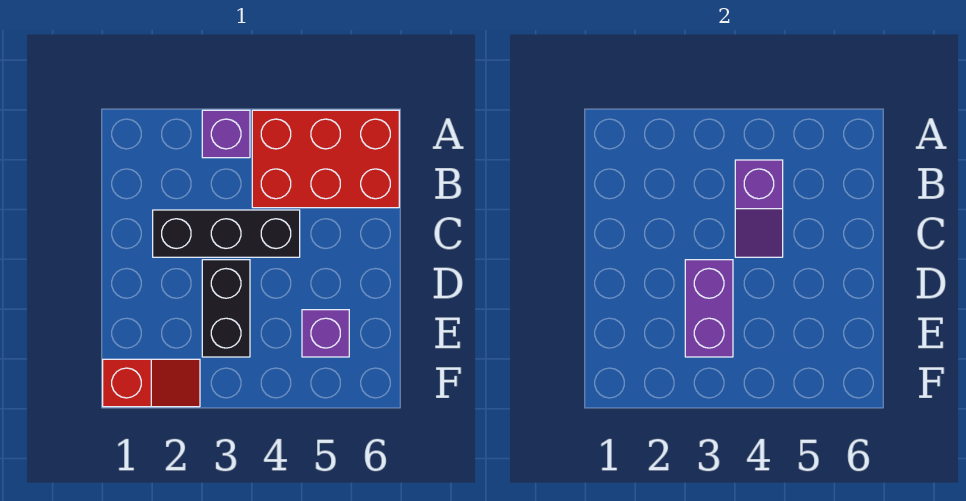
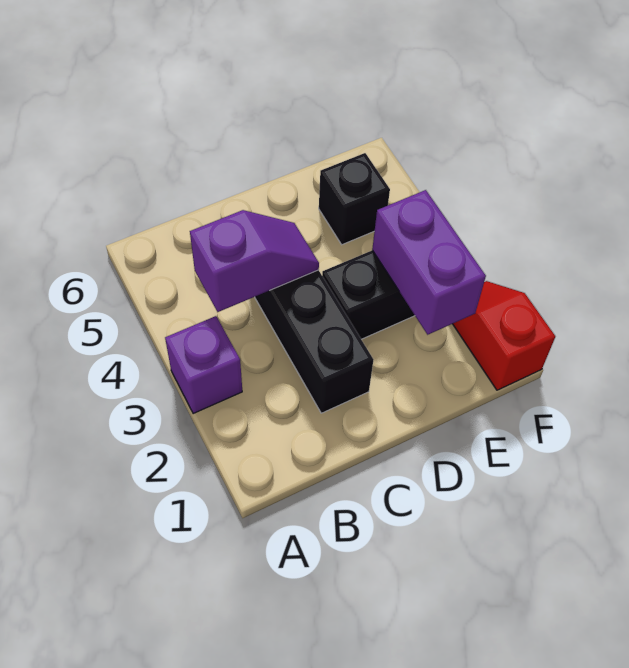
red brick A4:B6 level 1 -> none
purple brick D3:E3 level 2 -> purple brick E2:E3 level 2
purple brick E5 level 1 -> black brick E5 level 1

